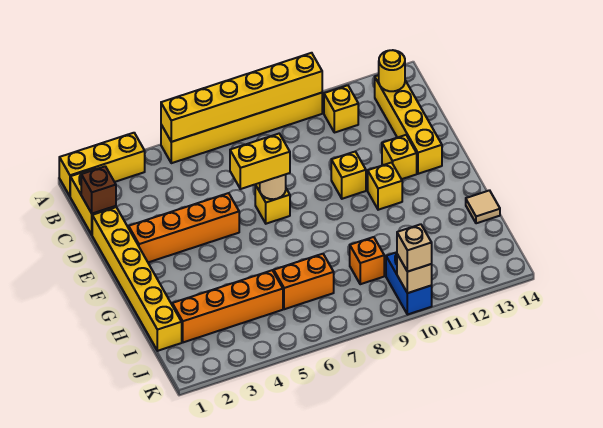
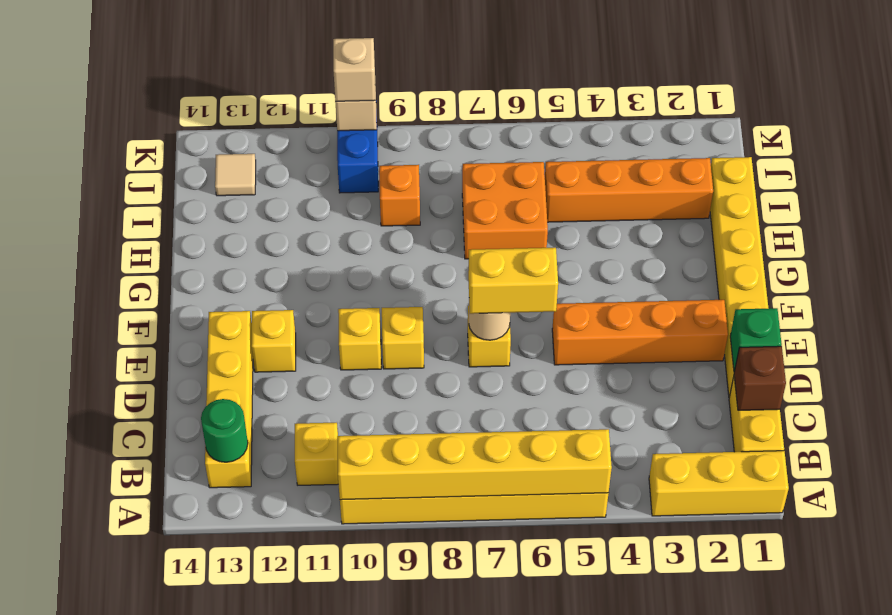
yellow round brick B13 level 2 -> green round brick B13 level 2
none -> green brick D1 level 2
yellow brick F11 level 1 -> yellow brick E9 level 1
tan tile H14 level 1 -> tan tile J13 level 1
orange brick I6:I7 level 1 -> orange brick H6:I7 level 1

